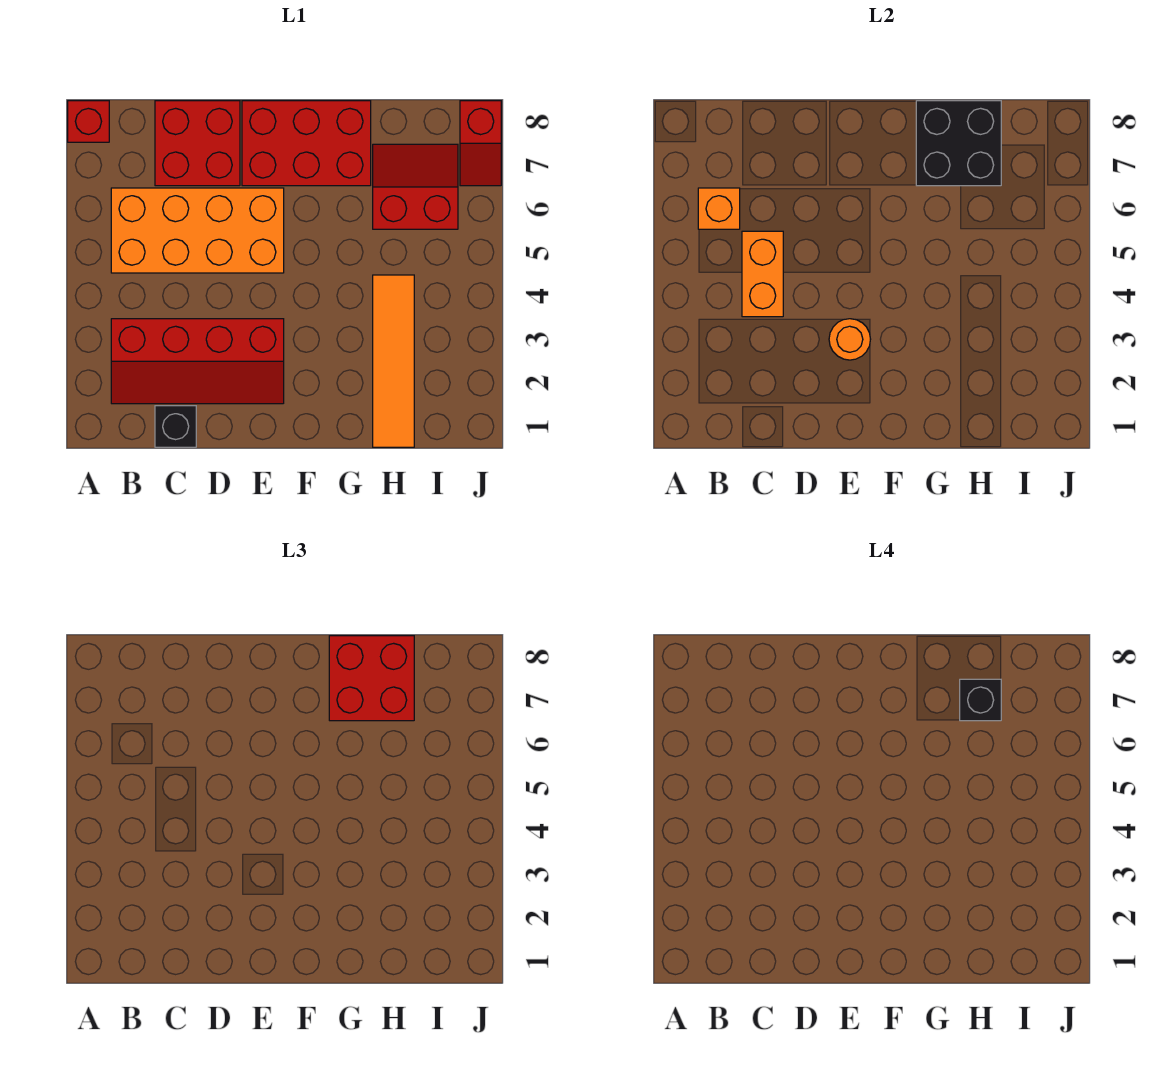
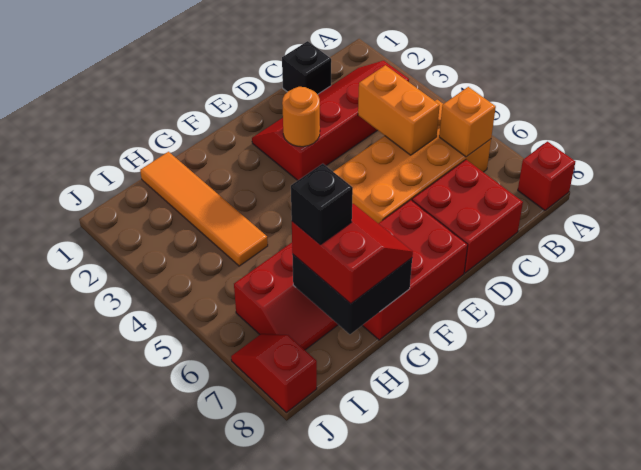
red brick G7:H8 level 3 -> red slope G7:H8 level 3 top H

